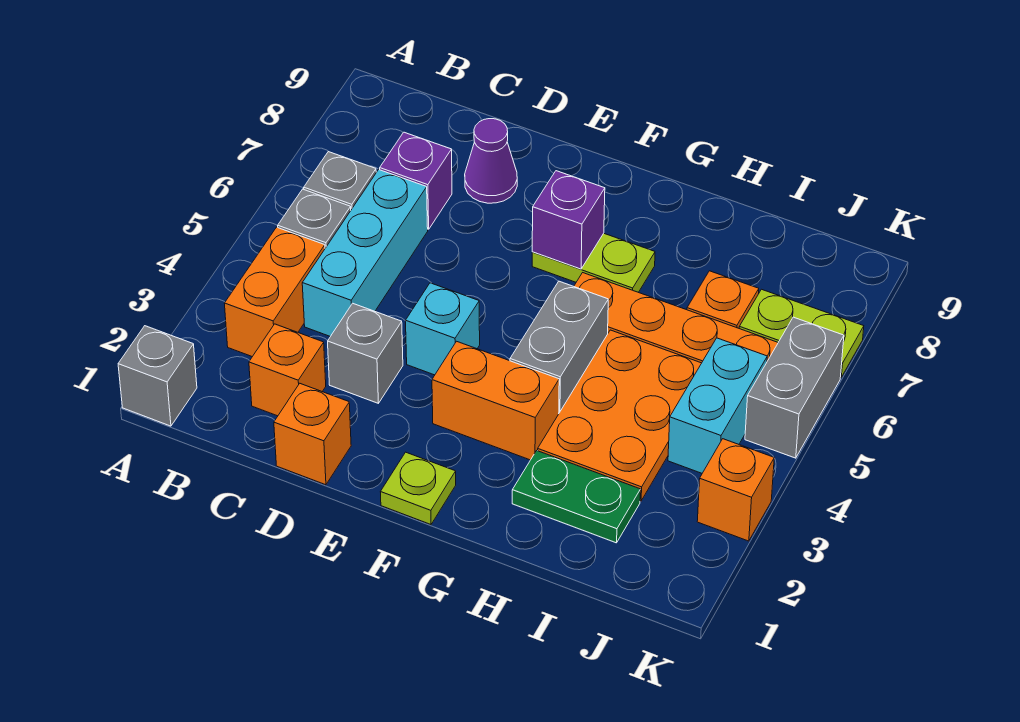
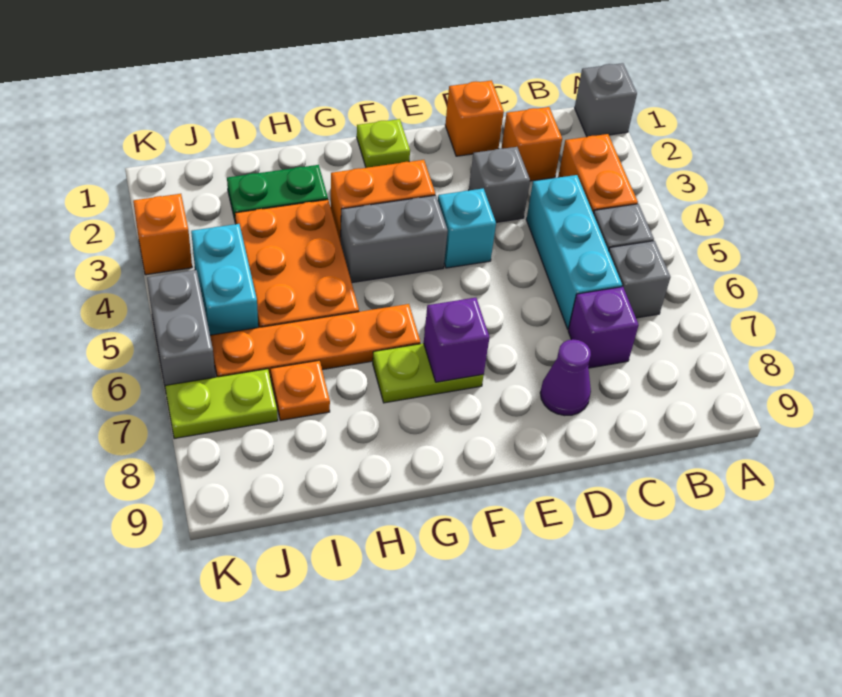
grey brick G4:G5 level 1 -> grey brick F4:G4 level 1

